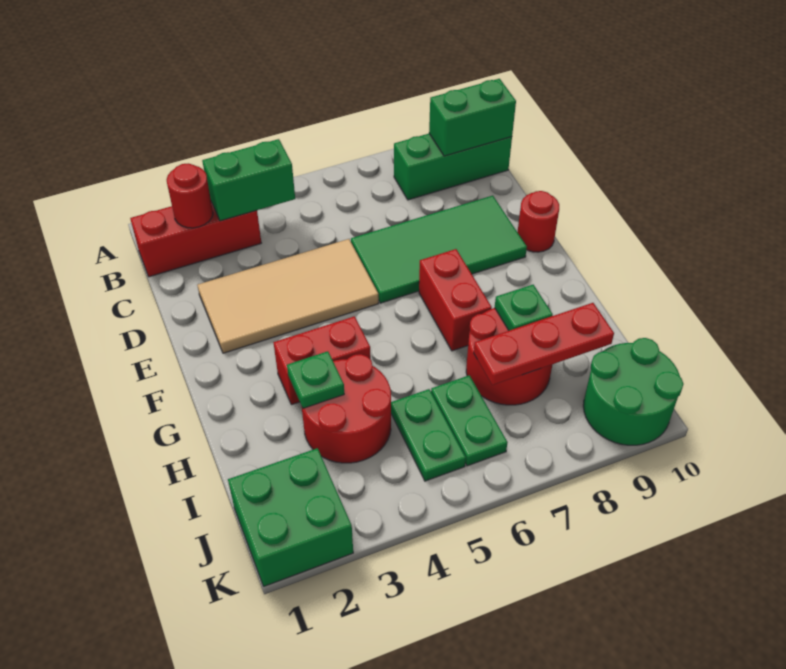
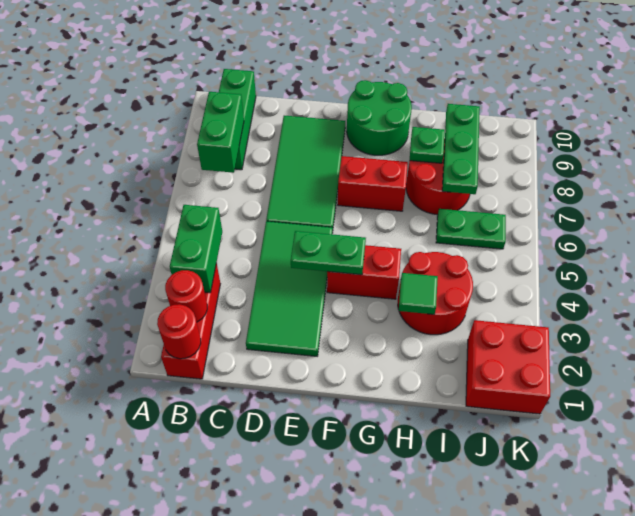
green brick B9:B10 level 2 -> green brick B7:B8 level 2
tan tile D2:E5 level 1 -> green tile D2:E5 level 1
red round brick E10 level 1 -> red round brick B1 level 2
red brick G3:G4 level 1 -> red brick F4:G4 level 1
green plate H3 level 2 -> green tile H3 level 2
green plate I5:J5 level 1 -> green plate E4:F4 level 2
red plate I7:I9 level 2 -> green plate I7:I9 level 2
green brick J1:K2 level 1 -> red brick J1:K2 level 1
green round brick J9:K10 level 1 -> green round brick F9:G10 level 1

